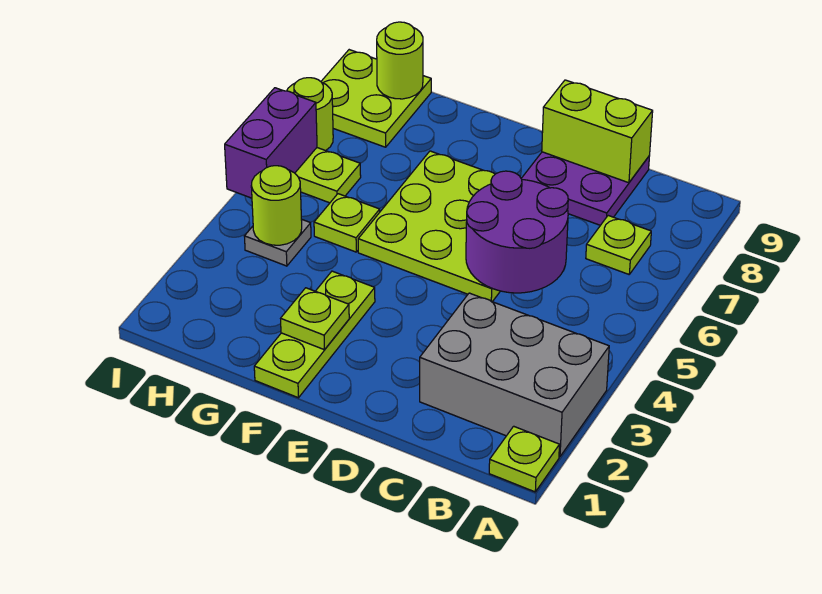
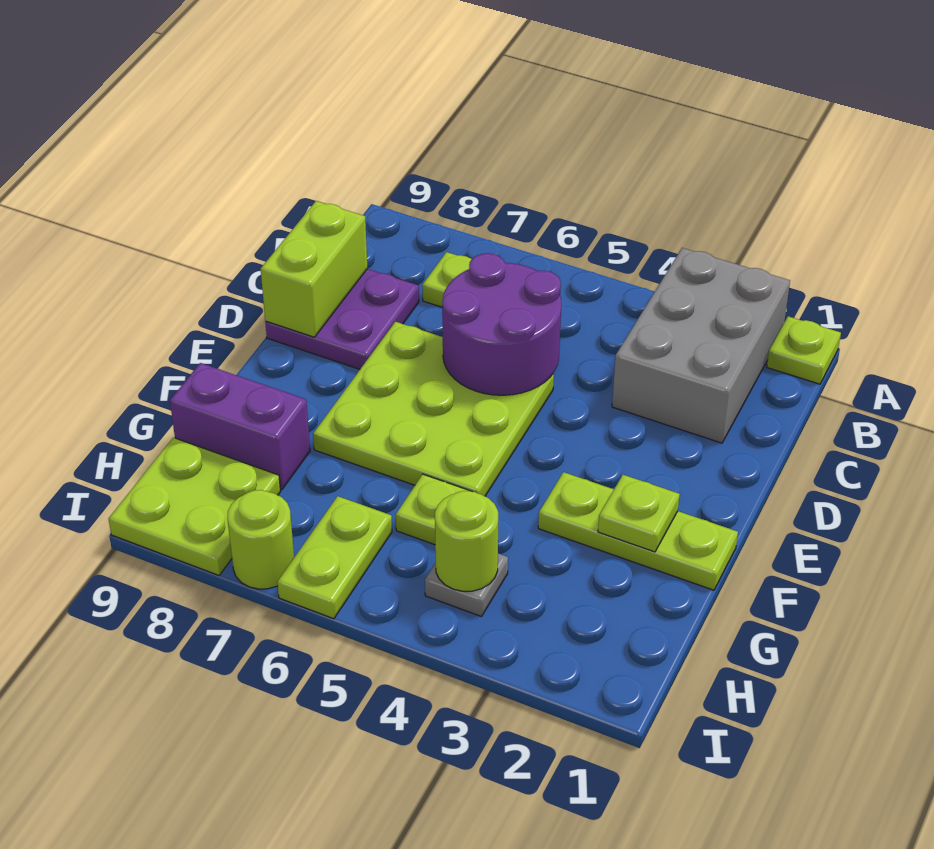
lime round brick H9 level 2 -> none
purple brick I5:I6 level 2 -> purple brick G8:G9 level 1

